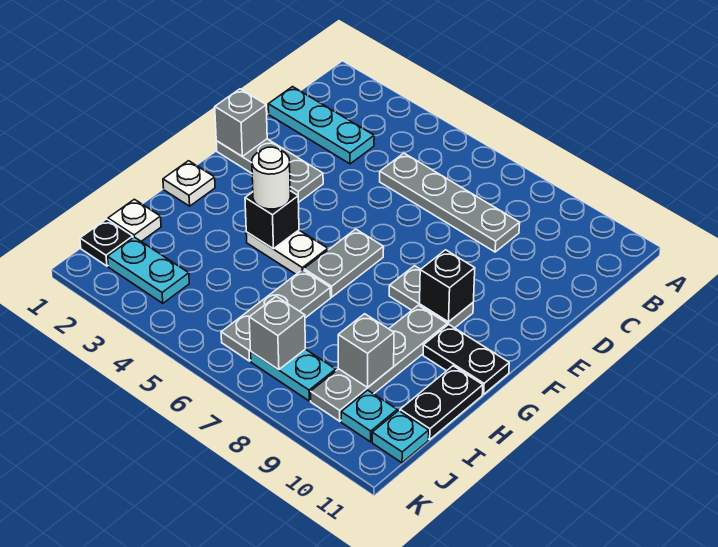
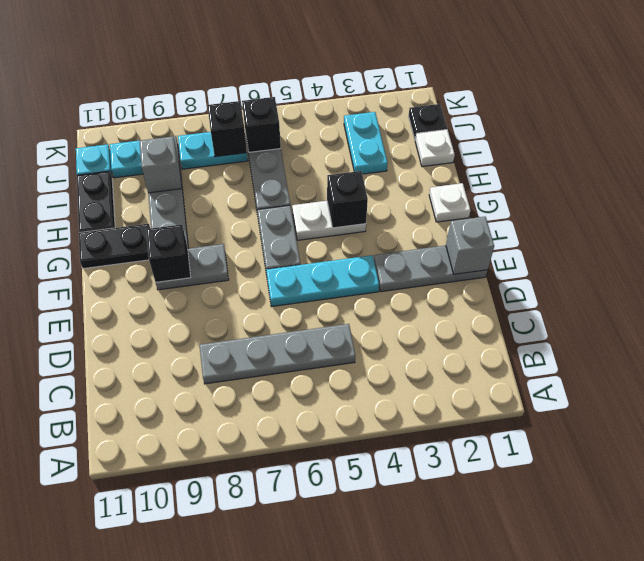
cyan plate C1:C3 level 1 -> cyan plate E4:E6 level 1
white round brick G4 level 3 -> none
cyan plate J2:J3 level 1 -> cyan plate I3:J3 level 1
none -> black brick J6 level 2
grey brick J7 level 2 -> black brick J7 level 2

